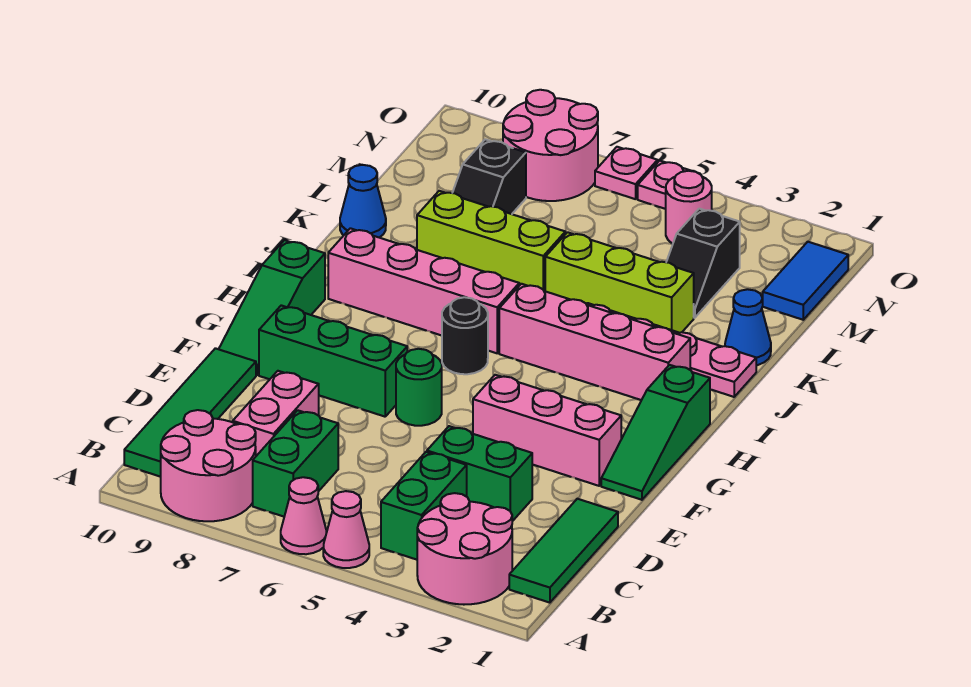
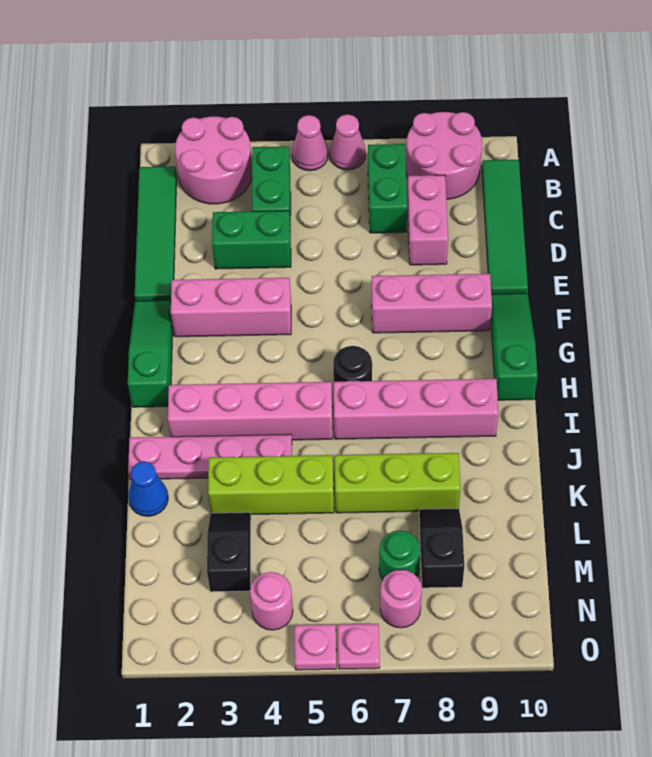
green tile B1:D1 level 1 -> green tile B1:E1 level 1
green round brick F6 level 1 -> green round brick M7 level 1
green brick F7:F9 level 1 -> pink brick F7:F9 level 1
blue cone K10 level 1 -> none
blue tile M1:N1 level 1 -> none
pink round brick N7:O8 level 1 -> pink round brick N7 level 1

